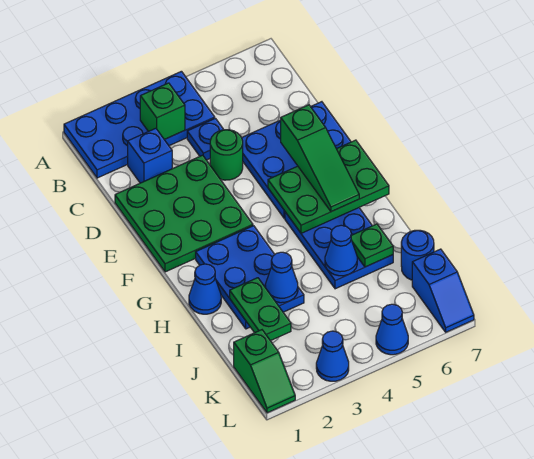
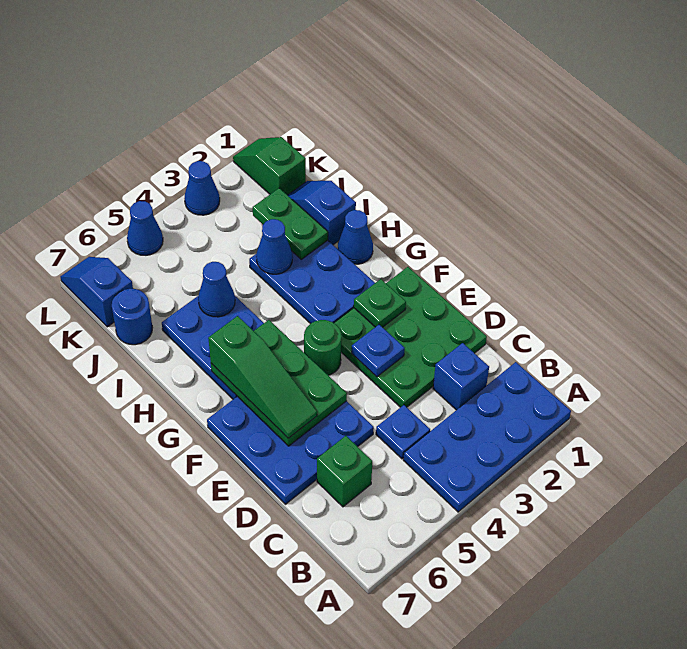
green brick B3 level 2 -> green brick C6 level 1
green round brick D4 level 1 -> green round brick F4 level 1
none -> blue plate E3 level 2
green slope E6:G6 level 3 top E -> green slope E6:G6 level 3 top G
green plate F5:G7 level 2 -> green plate E5:G6 level 2
none -> blue slope I1:J1 level 1 top I
green plate I6 level 2 -> green plate F2 level 2

